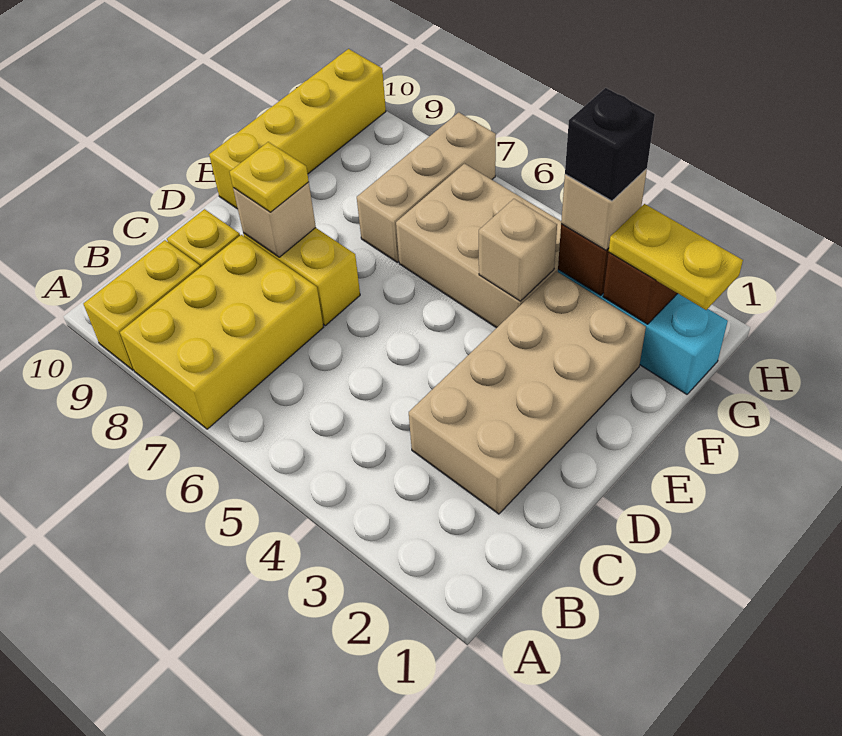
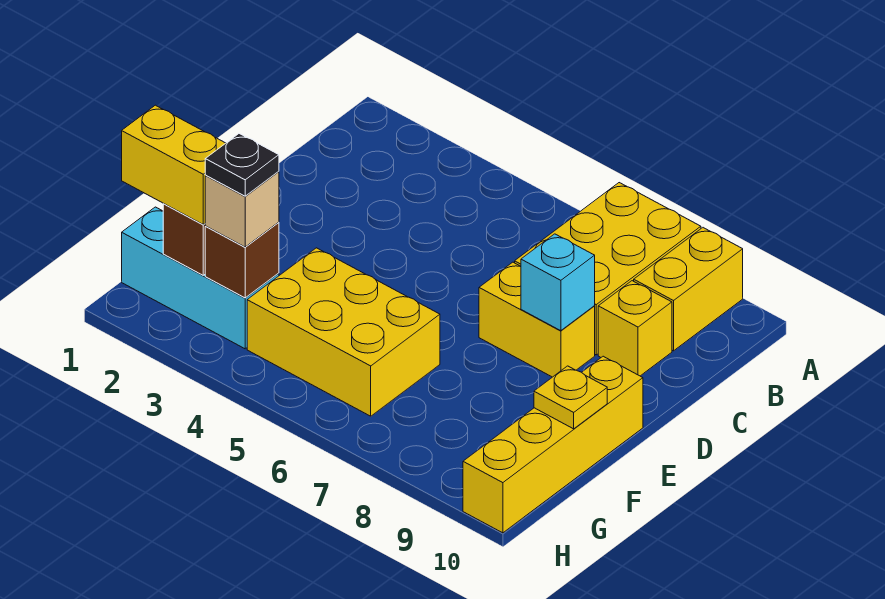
tan brick C2:F3 level 1 -> none
tan brick D8 level 2 -> cyan brick D8 level 2
yellow plate D8 level 3 -> yellow plate F10 level 2
tan brick F4:G6 level 1 -> yellow brick F4:G6 level 1
tan brick F4 level 2 -> none
tan brick F7:H7 level 1 -> none
yellow plate G1:G2 level 3 -> yellow brick G1:G2 level 3
black brick G3 level 4 -> black plate G3 level 4

